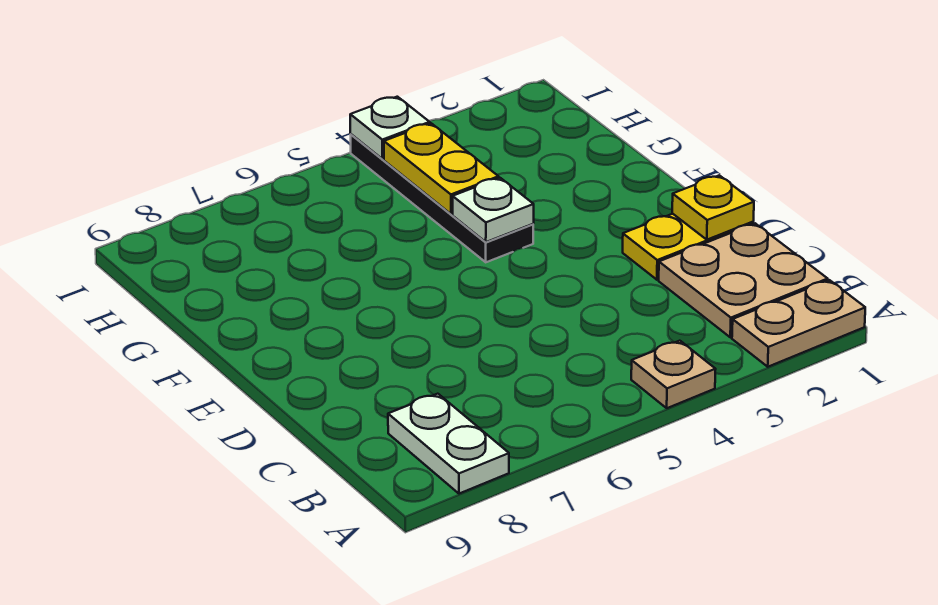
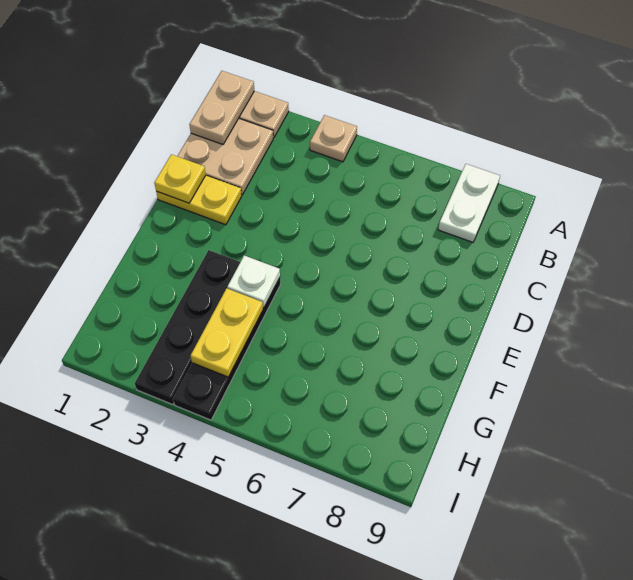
none -> tan plate A1:B1 level 2
none -> black plate F3:I3 level 1
white plate I4 level 2 -> none

